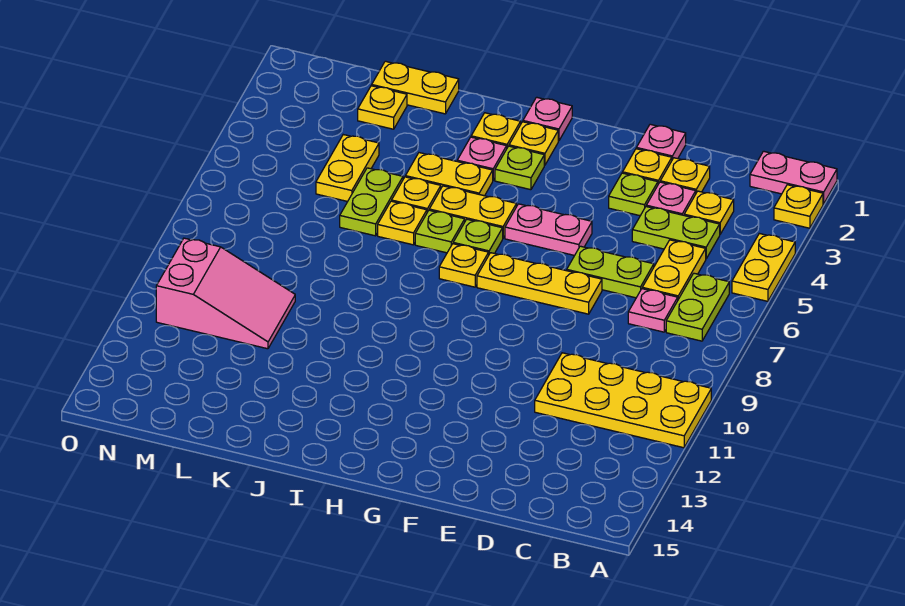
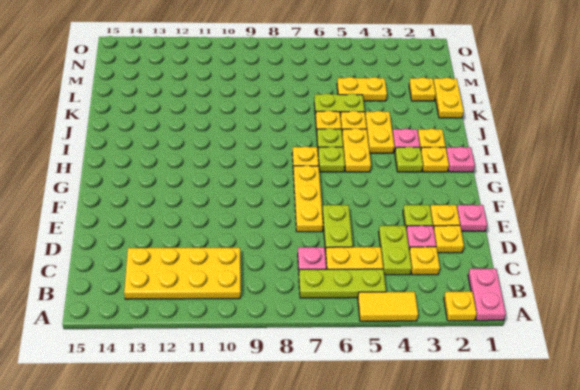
yellow plate A4:A5 level 1 -> yellow tile A4:A5 level 1
yellow plate A10:D11 level 1 -> yellow plate B10:C13 level 1
lime plate B6:B7 level 1 -> lime plate B5:B7 level 1
pink plate F5:G5 level 1 -> none
pink slope L10:N11 level 1 top N -> none

